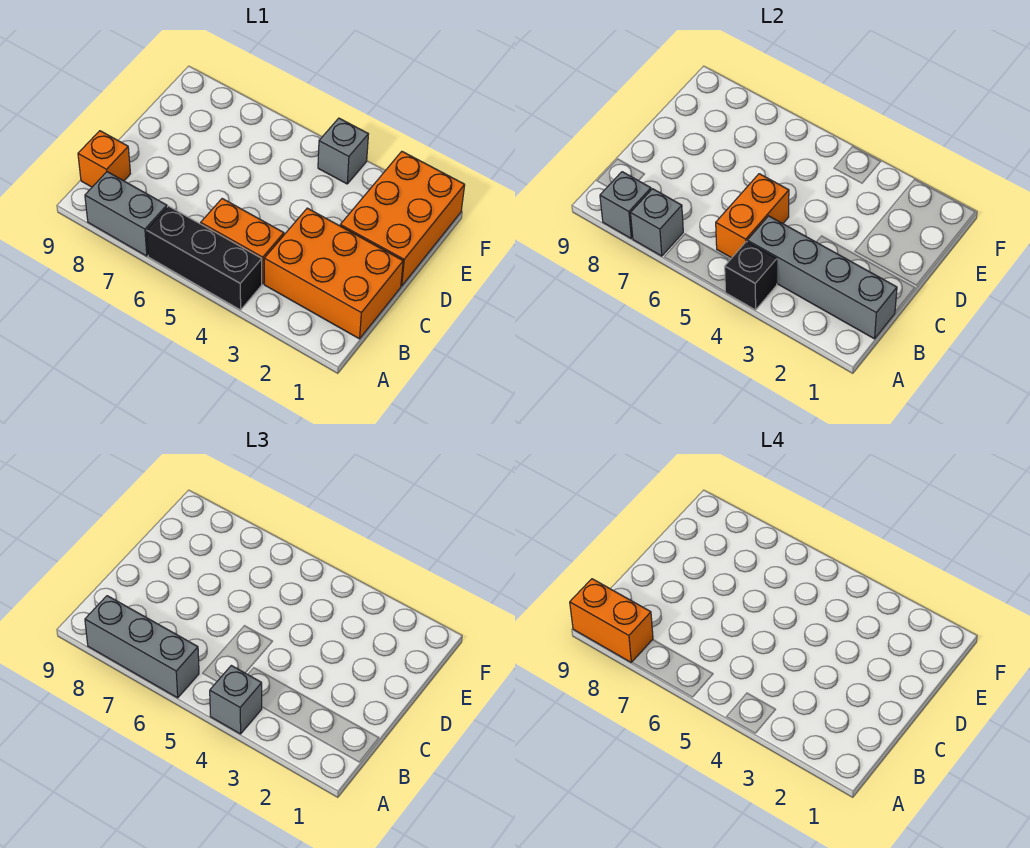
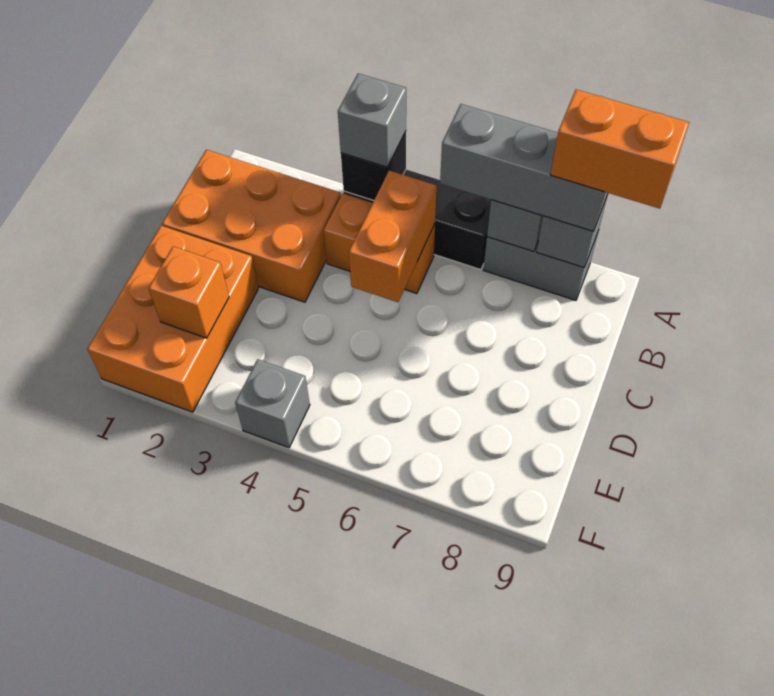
grey brick B1:B4 level 2 -> none
orange brick B9 level 1 -> orange brick E2 level 2

